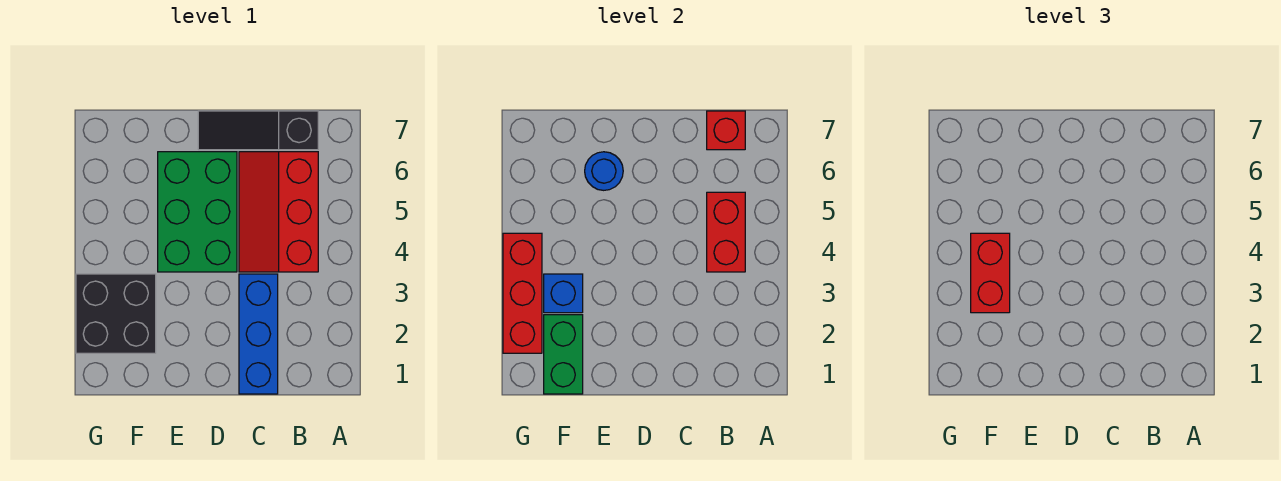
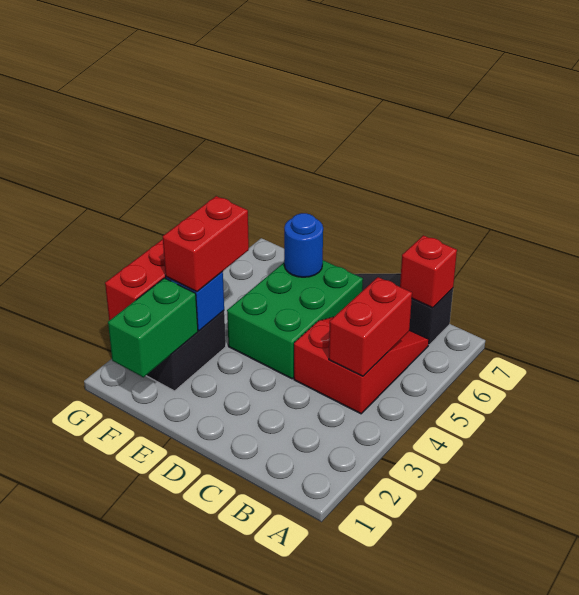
red slope B4:C6 level 1 top B -> red slope B4:C6 level 1 top 4
blue brick C1:C3 level 1 -> none

